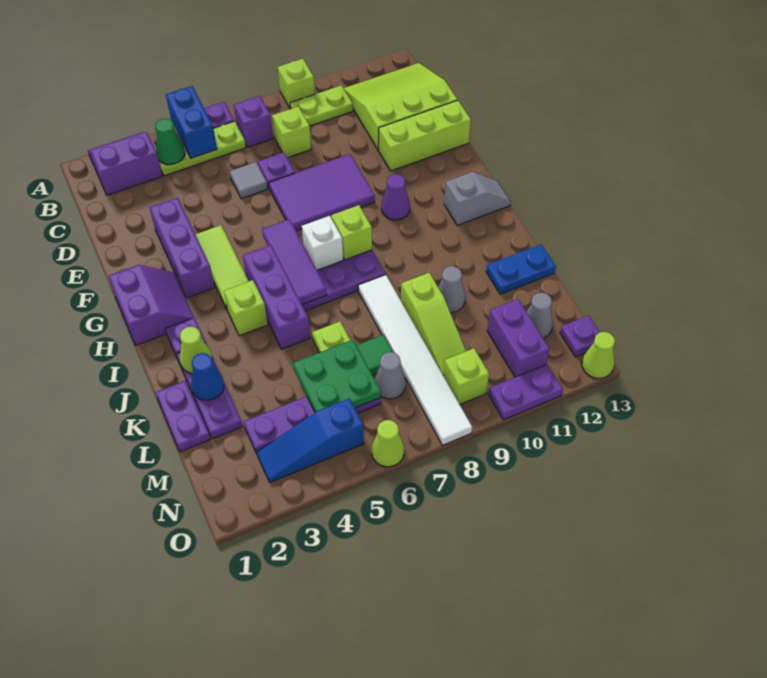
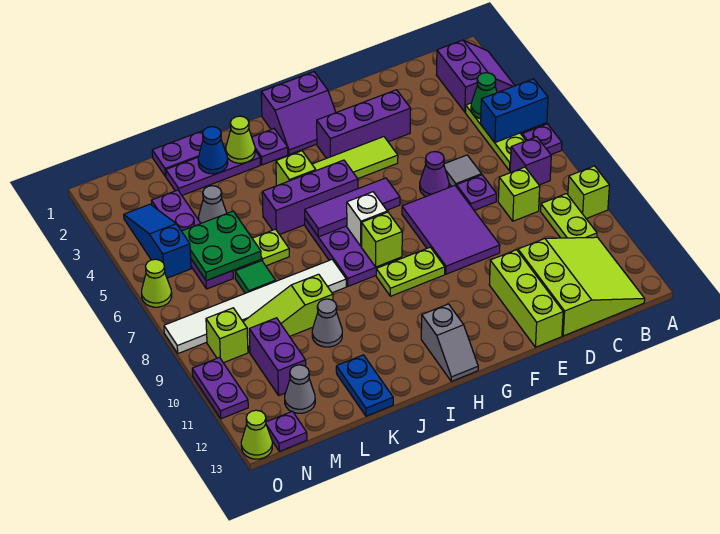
none -> lime plate G9:H9 level 1
purple cone G10 level 1 -> purple cone E6 level 1
grey cone M7 level 1 -> grey cone L4 level 1
purple brick M11:N11 level 1 -> purple brick M10:M11 level 1

